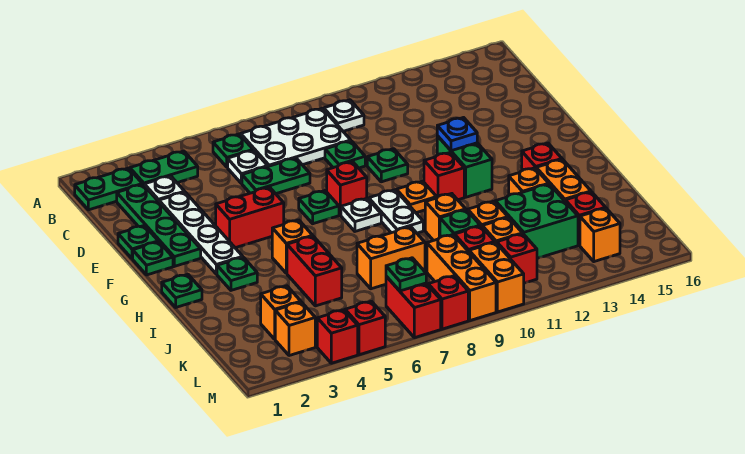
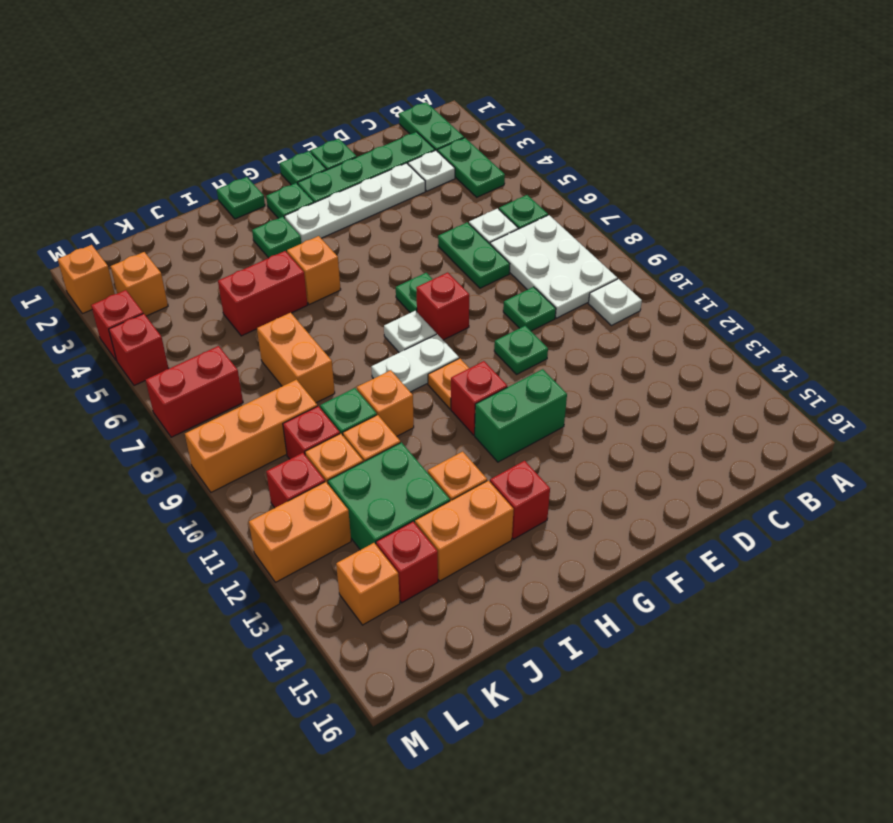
red brick F4:F5 level 1 -> none
blue plate F12 level 2 -> none
orange brick K3 level 1 -> orange brick M2 level 1
green plate L7 level 2 -> green plate G2 level 1
orange brick L10:M10 level 1 -> orange brick L12:M12 level 1
red brick M8 level 1 -> none

